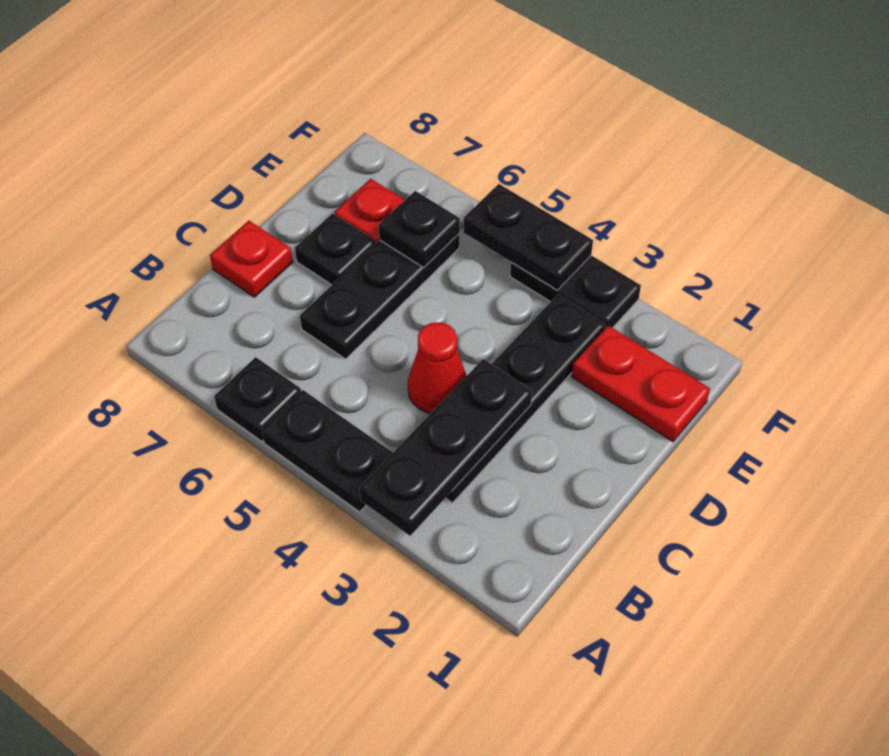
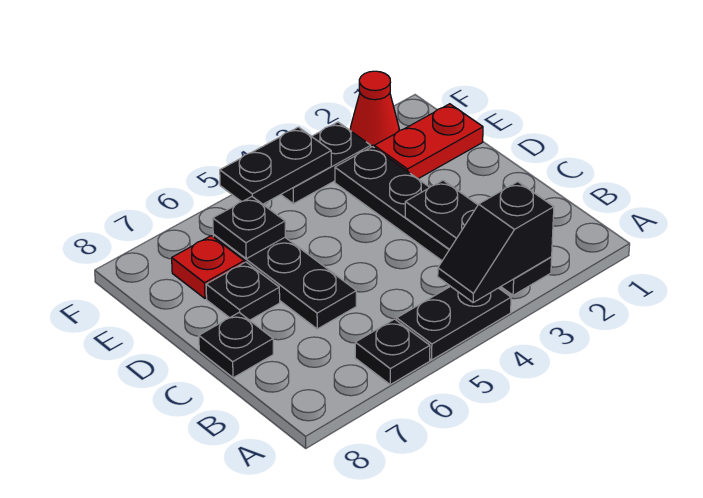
none -> black slope A3:A4 level 3 top 3
red cone C4 level 1 -> red cone F2 level 1
red plate C8 level 1 -> black plate C8 level 1

